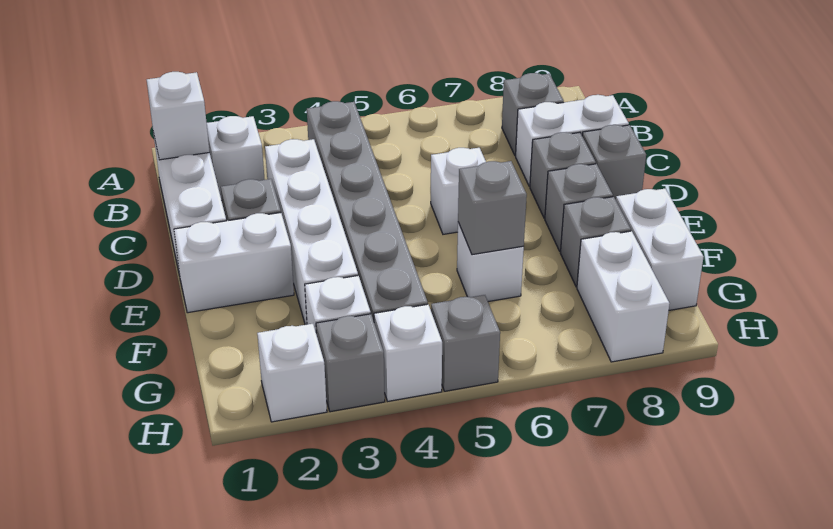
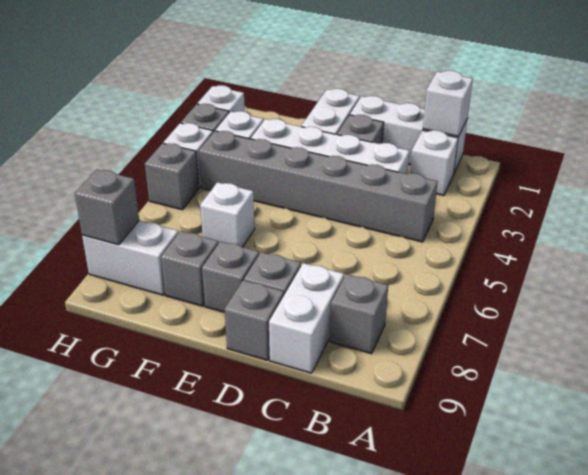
white brick D6 level 1 -> none
grey brick F6 level 2 -> grey brick H8 level 2
white brick F9:G9 level 1 -> none

